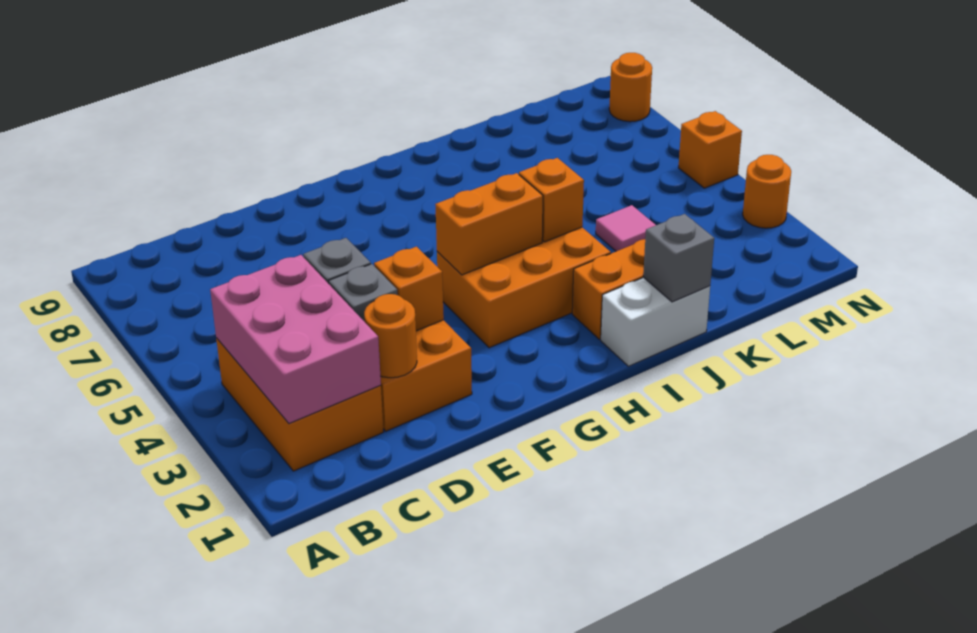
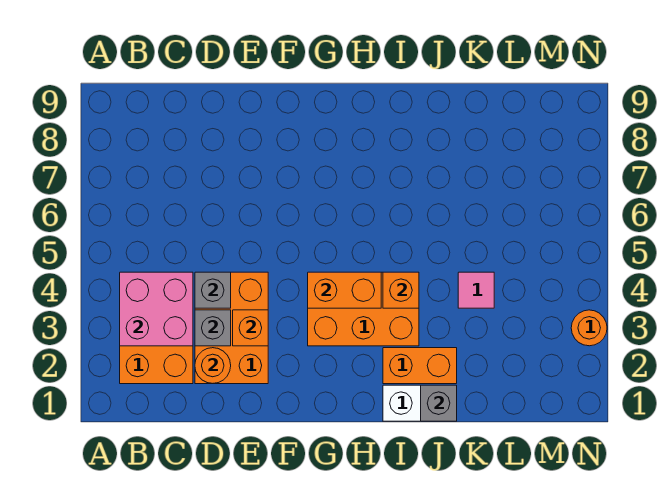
pink brick B2:C4 level 2 -> pink brick B3:C4 level 2
orange brick N5 level 1 -> none
orange round brick N8 level 1 -> none

